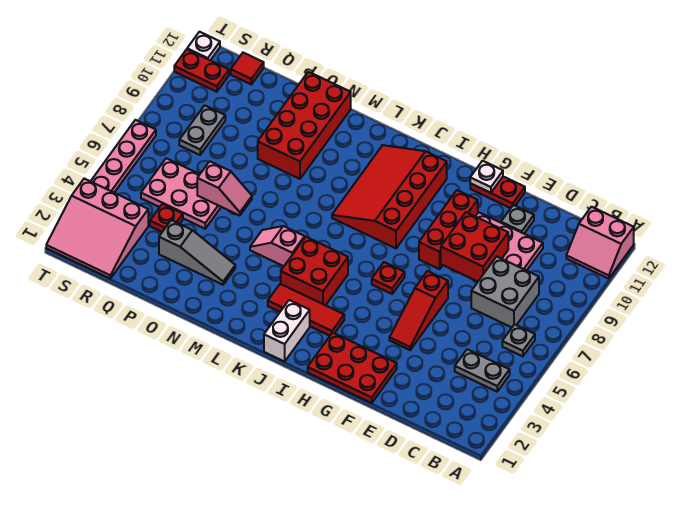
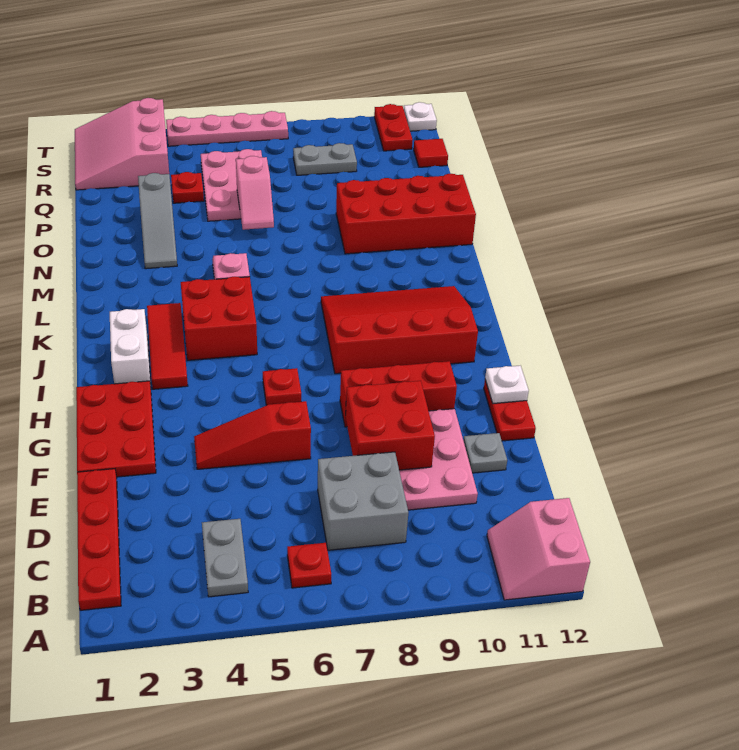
none -> red plate B1:E1 level 1
grey plate B6 level 1 -> red plate B6 level 1
white brick J1:J2 level 1 -> white brick I2:J2 level 1

